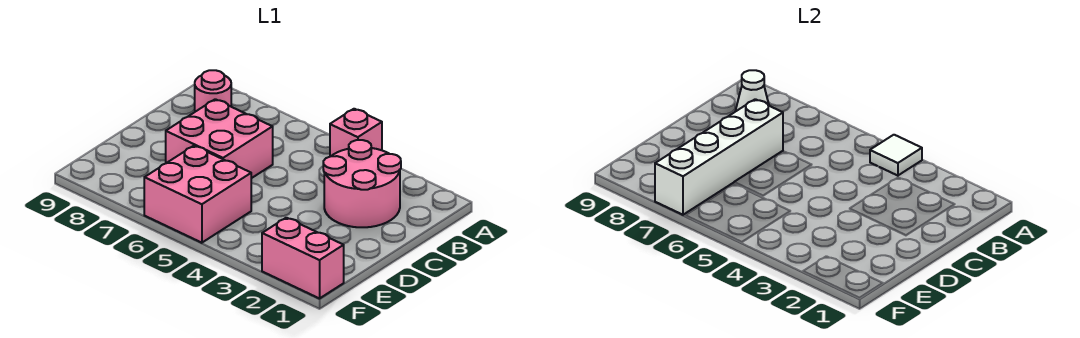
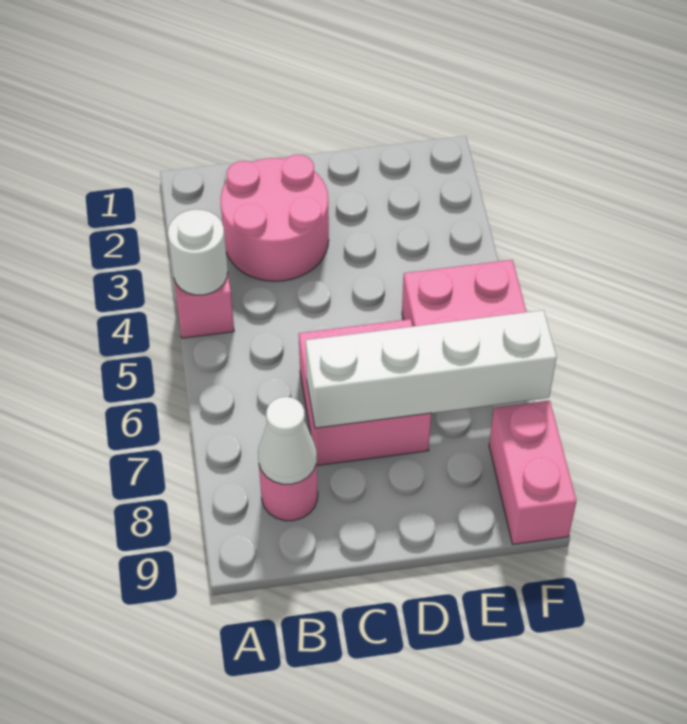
white tile A4 level 2 -> white round brick A4 level 2
pink brick F1:F2 level 1 -> pink brick F8:F9 level 1

